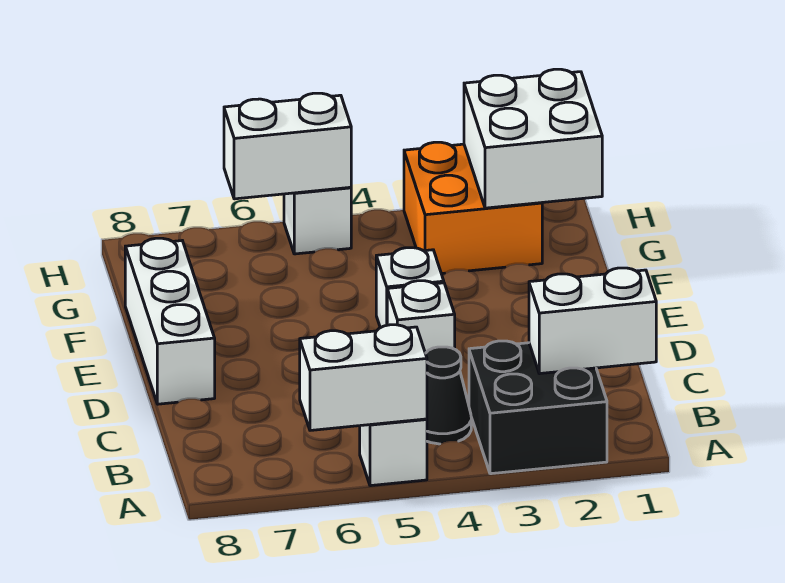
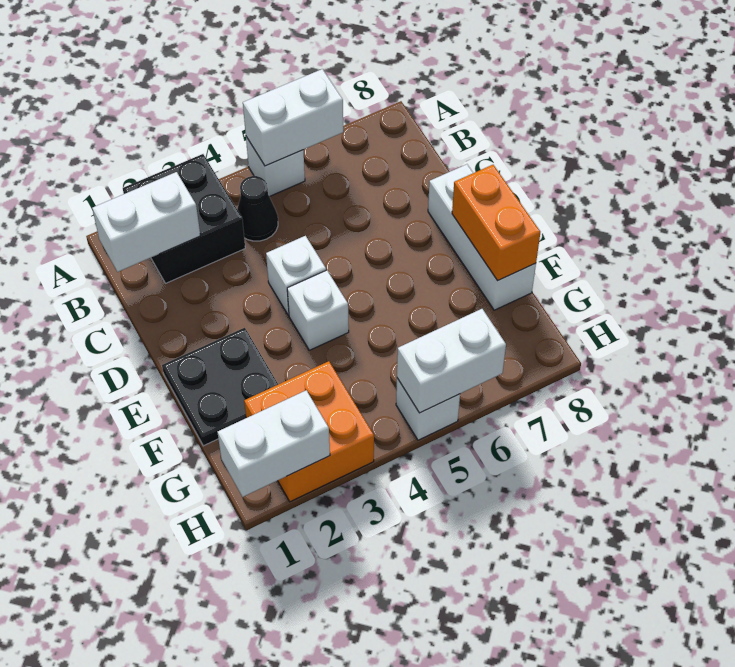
none -> black plate E1:F2 level 1
none -> orange brick E8:F8 level 2
white brick G1:H2 level 2 -> white brick H1:H2 level 2

